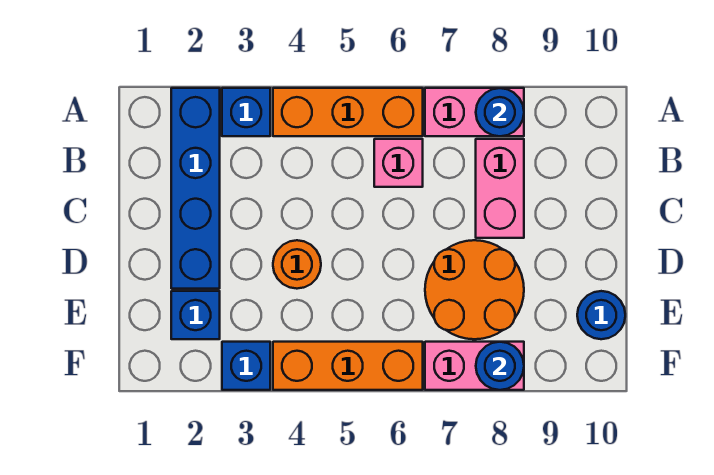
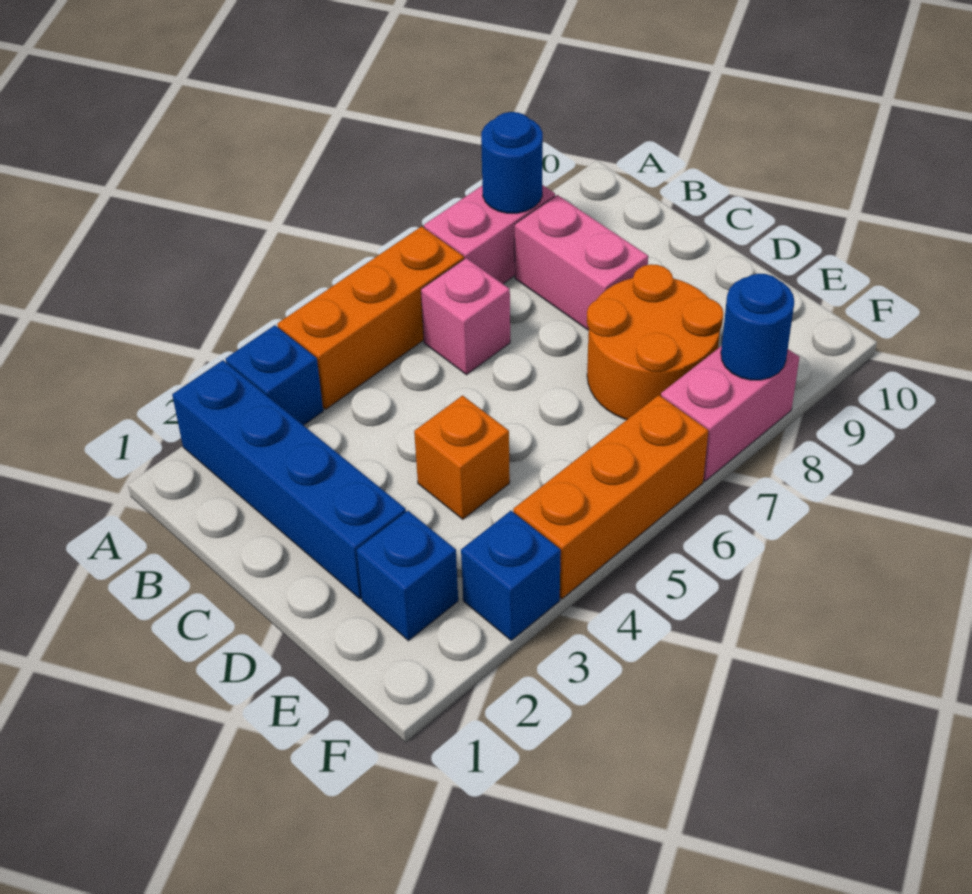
orange round brick D4 level 1 -> orange brick D4 level 1
blue round brick E10 level 1 -> none

